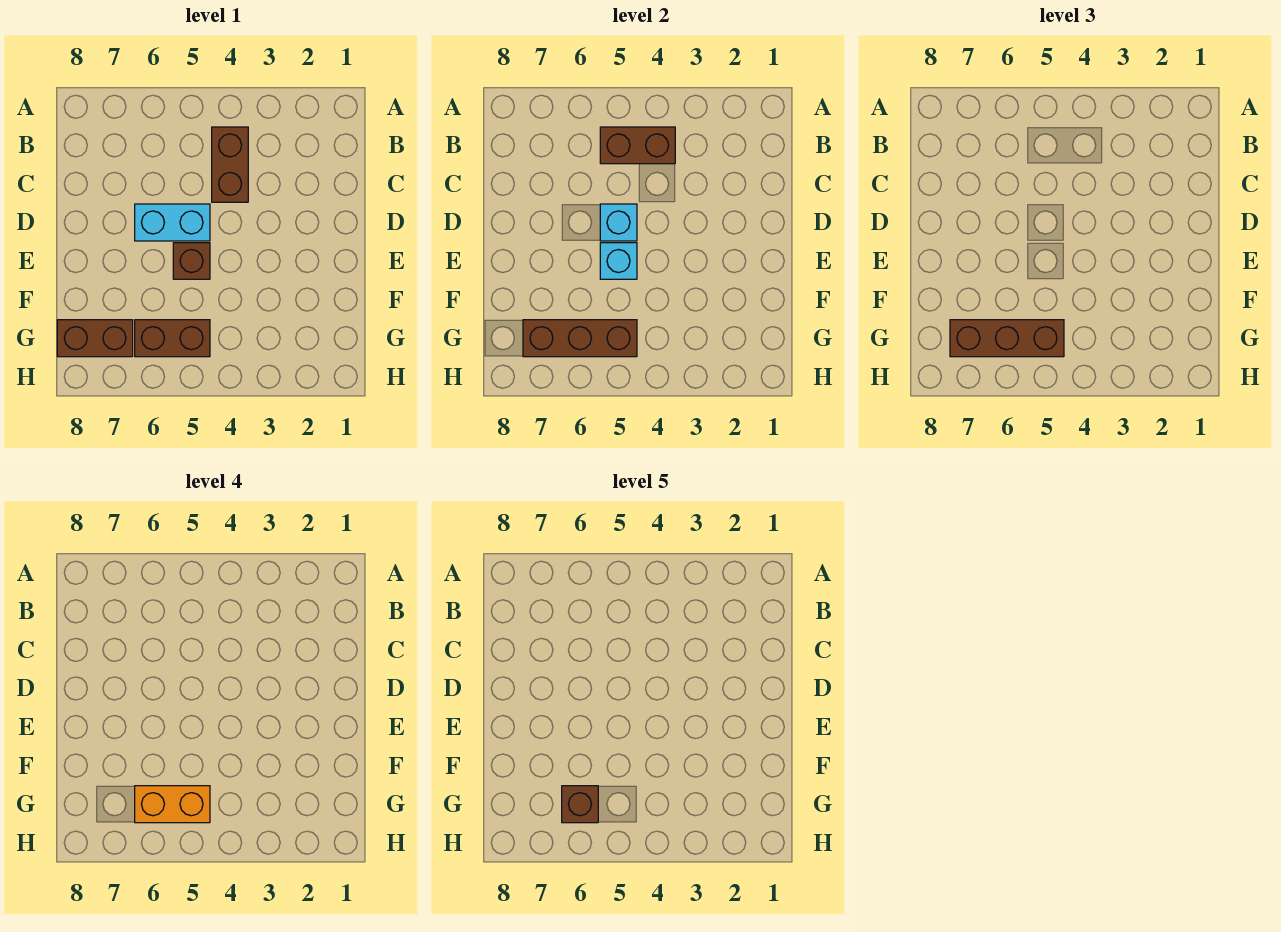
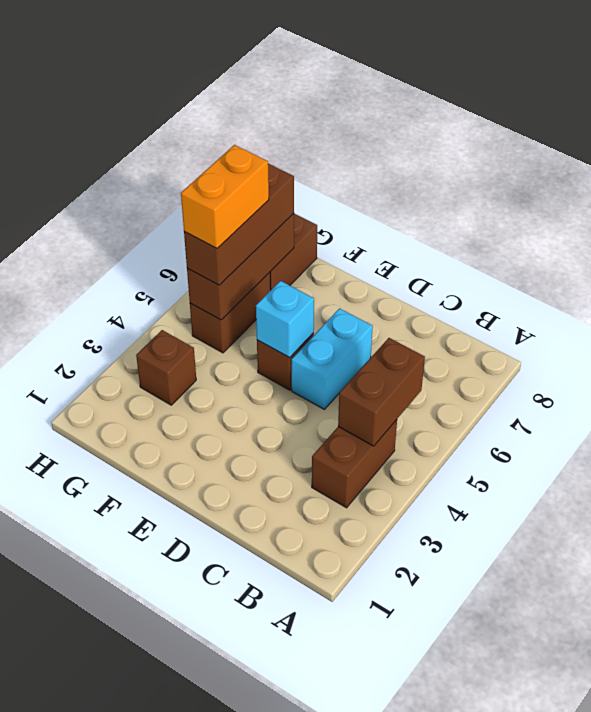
brown brick B4:C4 level 1 -> brown brick B3:B4 level 1
cyan brick D5 level 2 -> none
brown brick G6 level 5 -> brown brick G3 level 1

